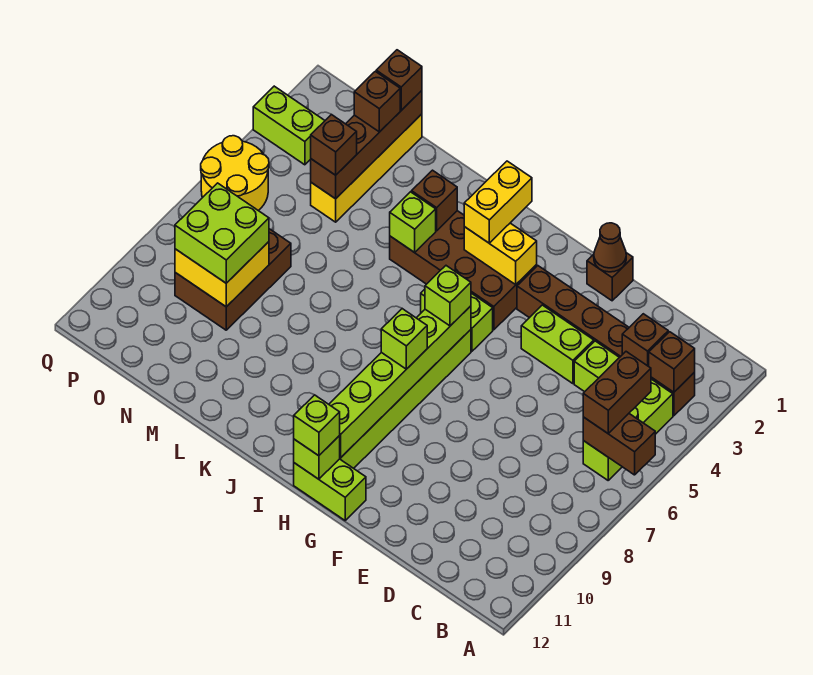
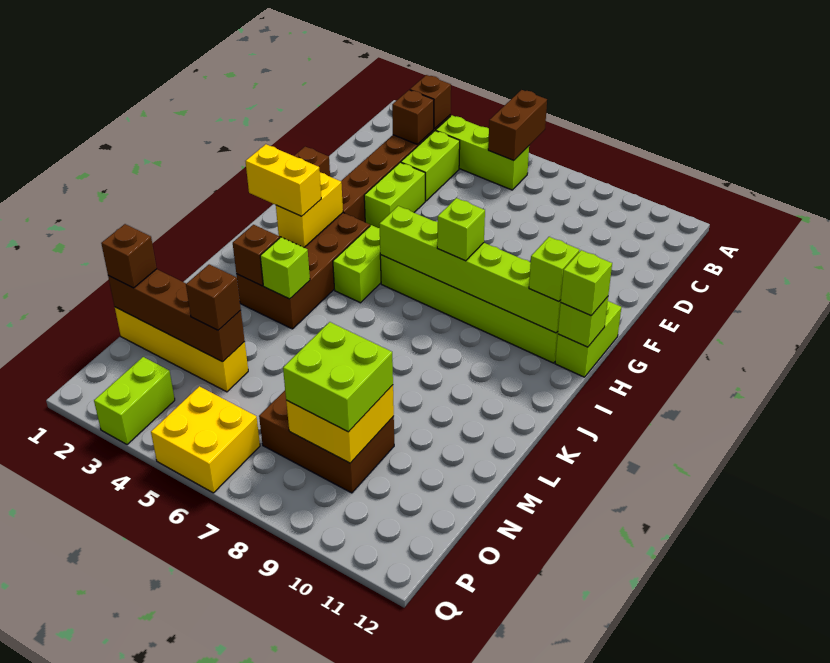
brown brick B5:B6 level 3 -> none
brown cone F1 level 2 -> none
lime brick H6 level 3 -> lime brick H11 level 3
brown brick N2 level 3 -> none
yellow round brick P5:Q6 level 1 -> yellow brick P5:Q6 level 1

